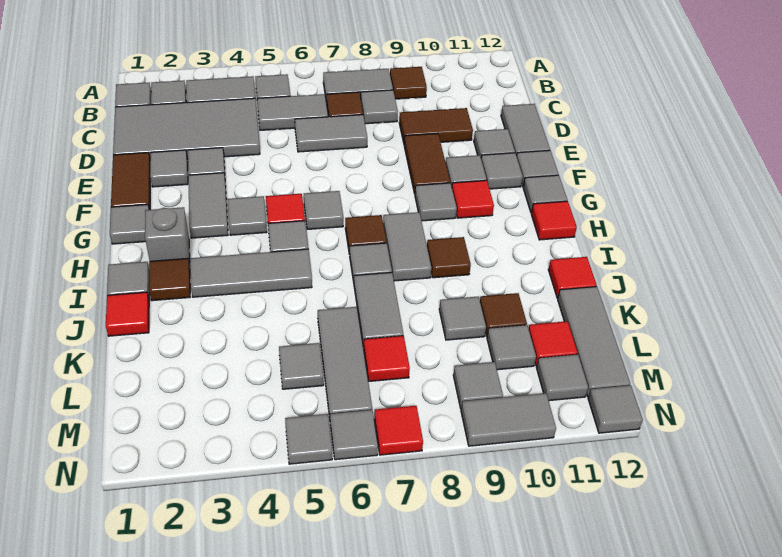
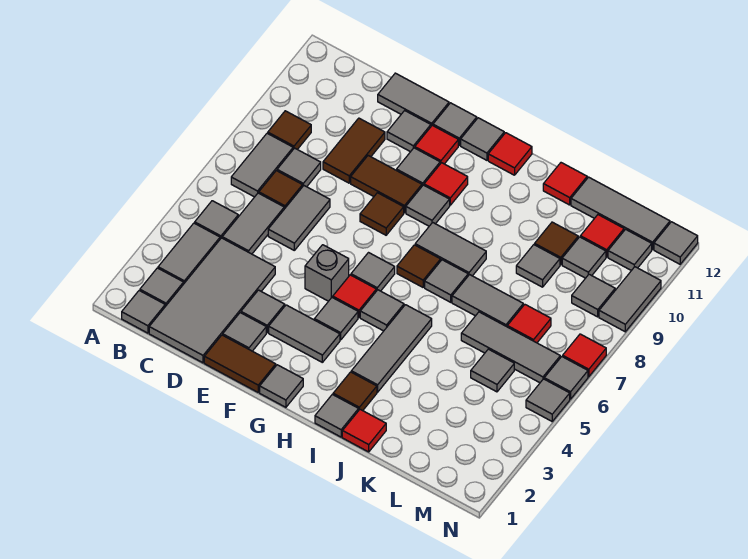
grey tile F11 level 1 -> red tile F11 level 1
grey brick H2 level 1 -> grey brick F5 level 1
brown tile I9 level 1 -> brown tile F8 level 1

